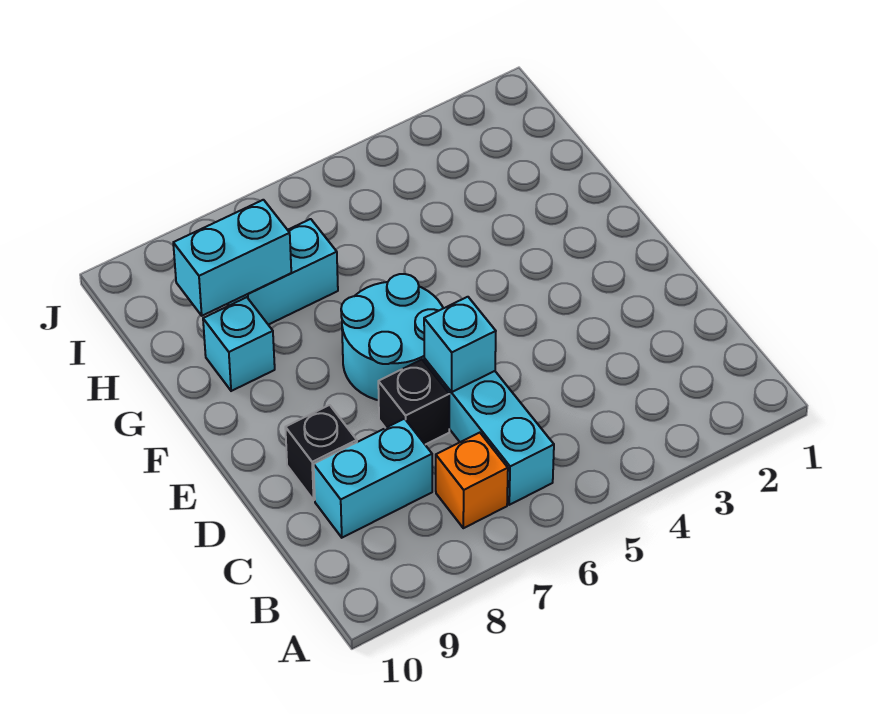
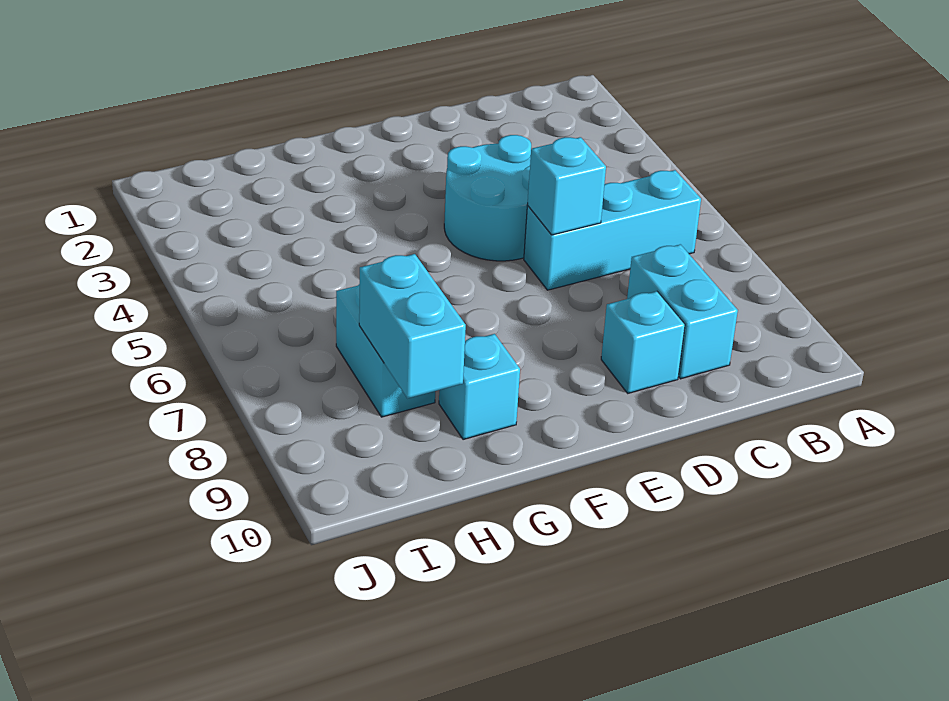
orange brick B7 level 1 -> none
black brick D7 level 1 -> none
black brick D9 level 1 -> cyan brick D9 level 1
cyan round brick E6:F7 level 1 -> cyan round brick D4:E5 level 1

